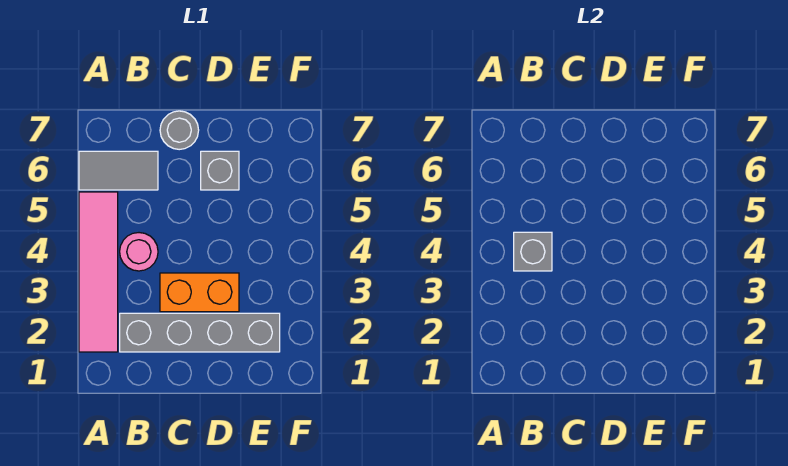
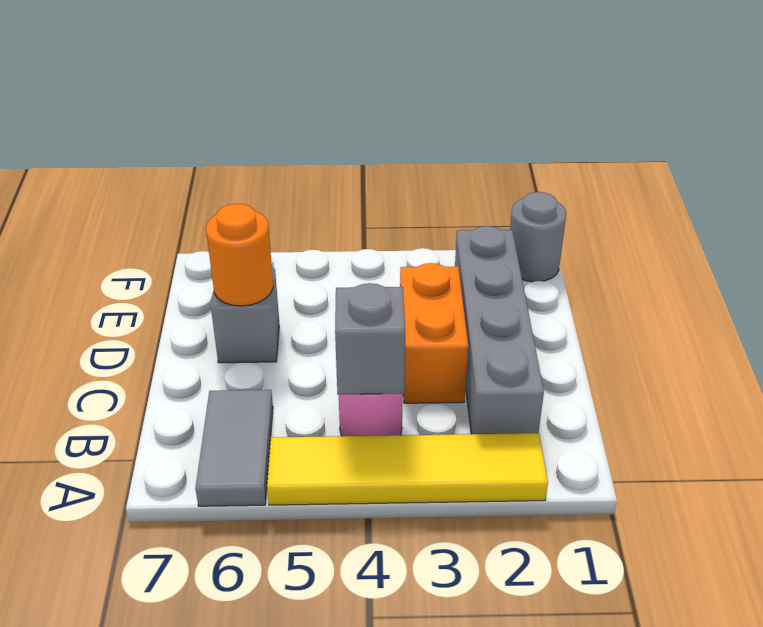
pink tile A2:A5 level 1 -> yellow tile A2:A5 level 1
grey round brick C7 level 1 -> grey round brick F1 level 1
none -> orange round brick D6 level 2

